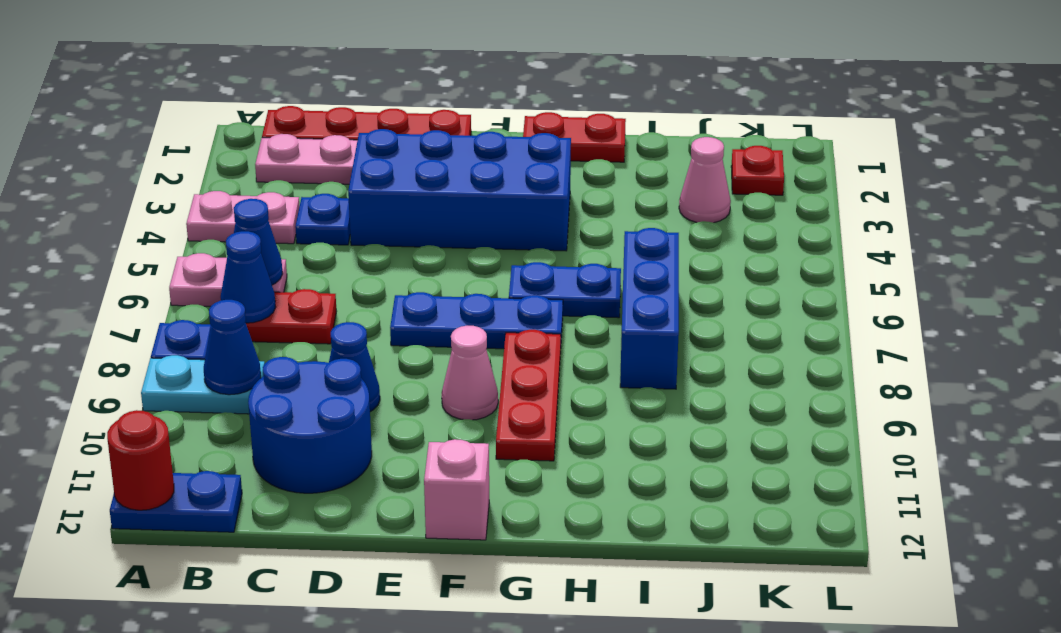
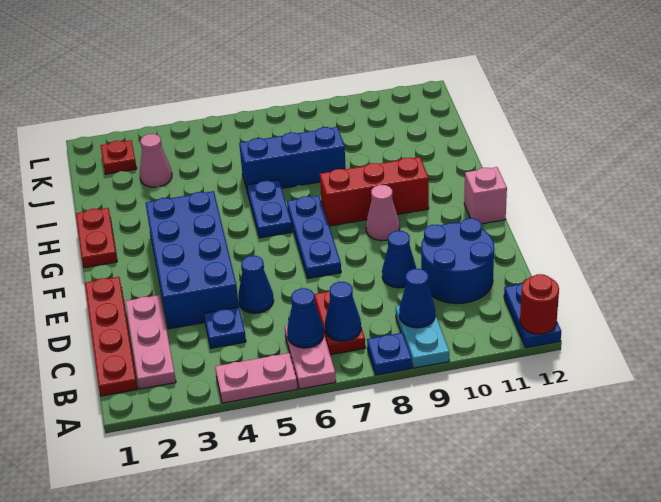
pink plate A4:B4 level 1 -> pink plate A4:A5 level 1
none -> blue cone D5 level 1
red plate G8:G10 level 1 -> red brick G8:G10 level 1

